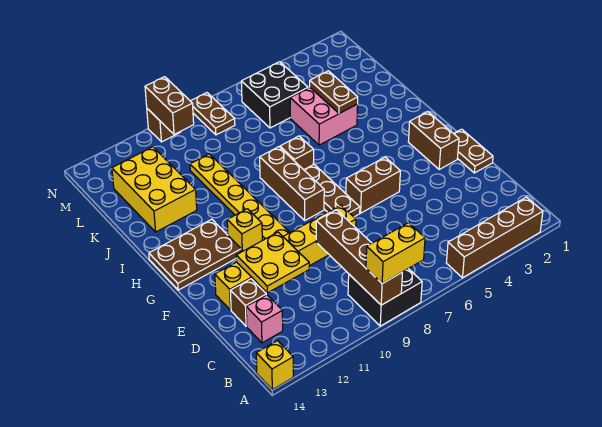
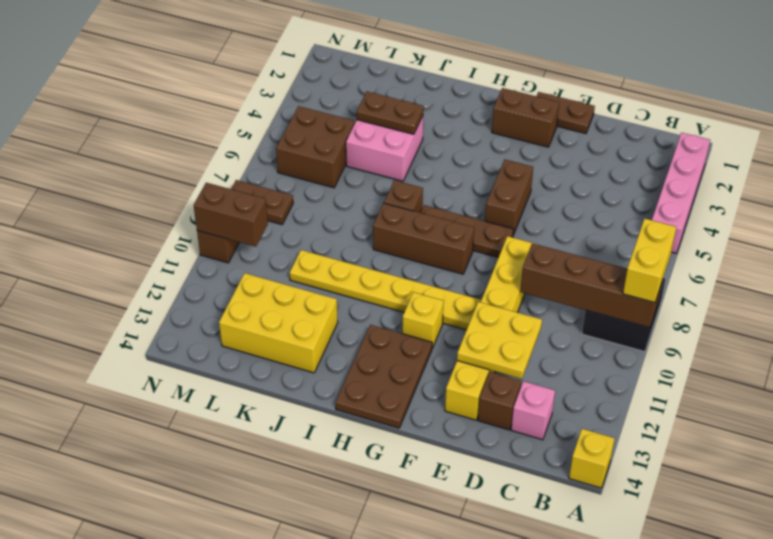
brown brick A2:A5 level 1 -> pink brick A2:A5 level 1
black brick L5:M6 level 1 -> brown brick L5:M6 level 1

